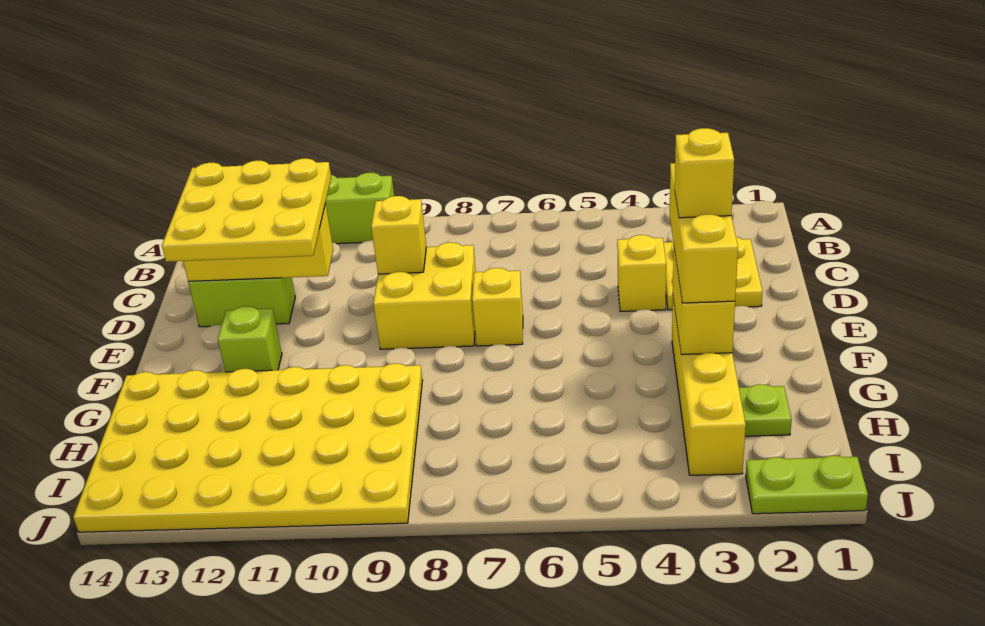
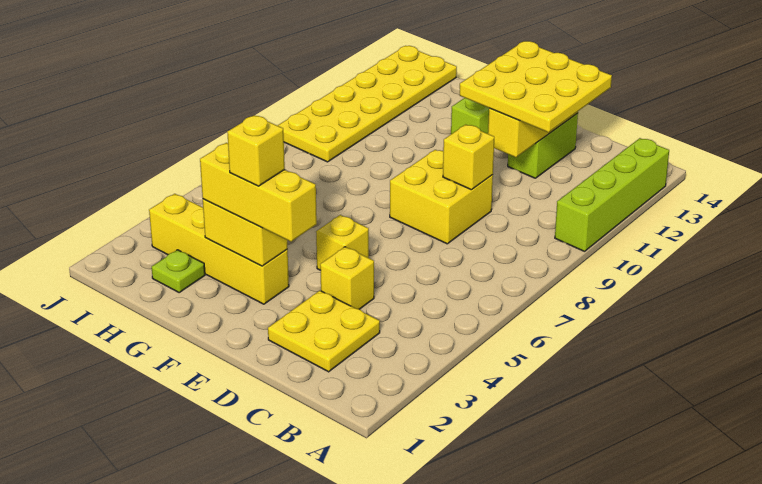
yellow brick E7 level 1 -> yellow brick E5 level 1
yellow plate G9:J14 level 1 -> yellow plate I9:J14 level 1
lime plate J1:J2 level 1 -> none

